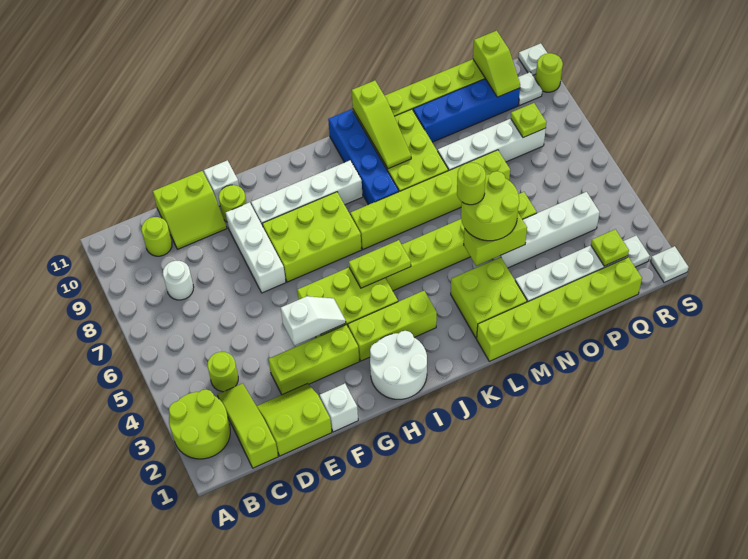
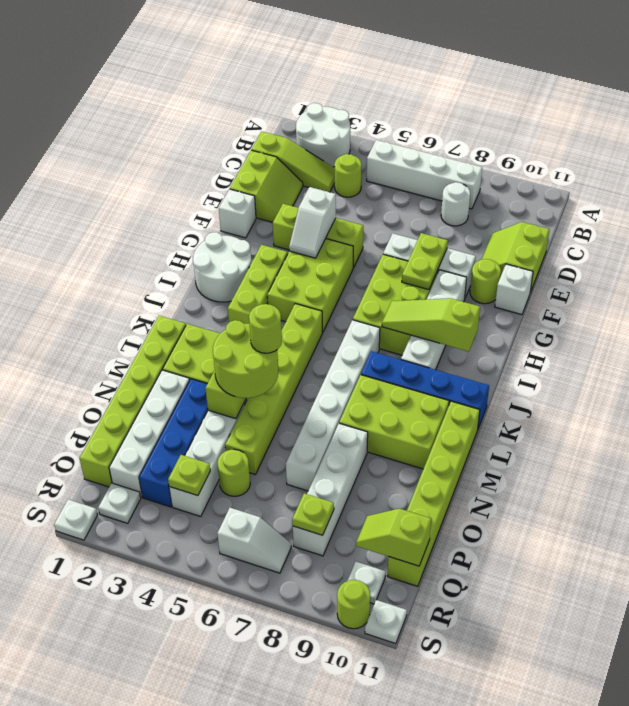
lime round brick A2:B3 level 1 -> white round brick A2:B3 level 1
none -> white brick B5:B8 level 1
lime round brick C10 level 1 -> lime round brick P5 level 1
lime brick E3:G3 level 1 -> lime brick F3:F5 level 1
lime plate I5:J5 level 2 -> lime plate F8:G8 level 2
lime brick J7:O7 level 1 -> white brick J7:O7 level 1
lime slope L9:L11 level 2 top 11 -> lime slope I8:I10 level 2 top 10
blue brick N10:Q10 level 1 -> blue brick N3:Q3 level 1
lime plate Q2 level 2 -> lime plate Q4 level 2
none -> white slope R6:R7 level 1 top 6

